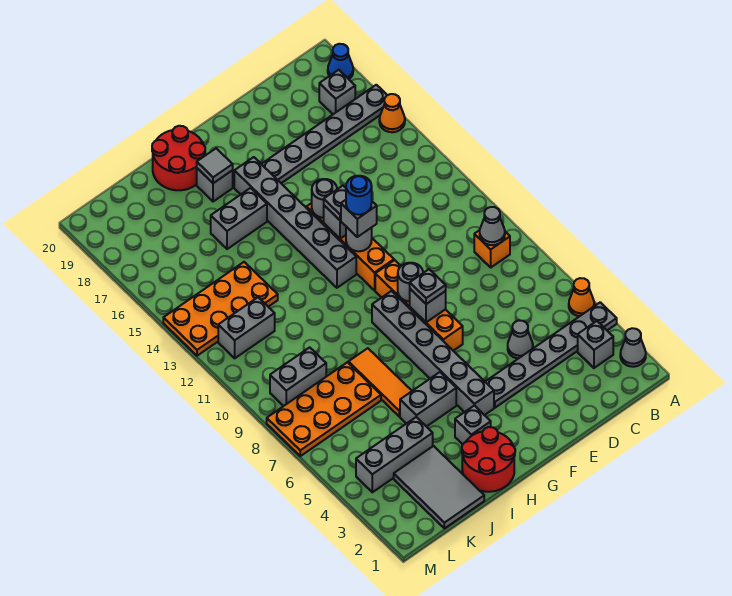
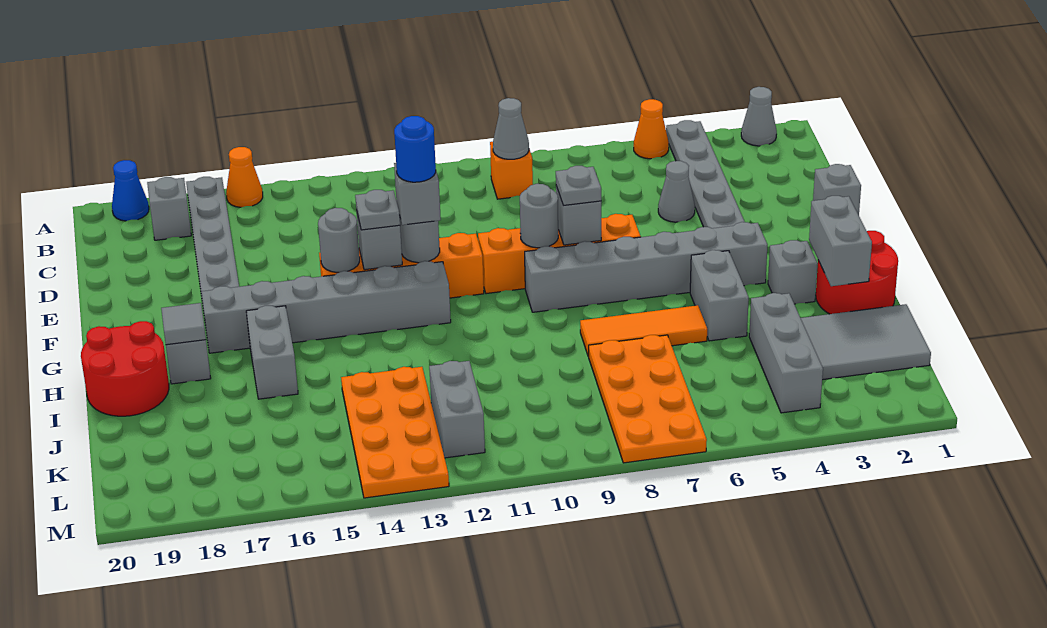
grey brick B3 level 1 -> grey brick E1 level 1
grey brick K9:L9 level 1 -> grey brick H2:I2 level 2

